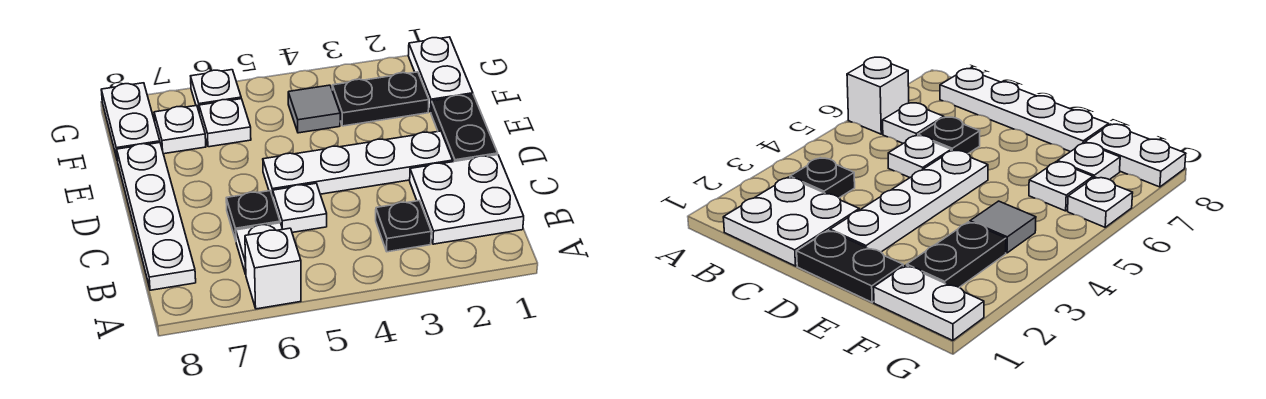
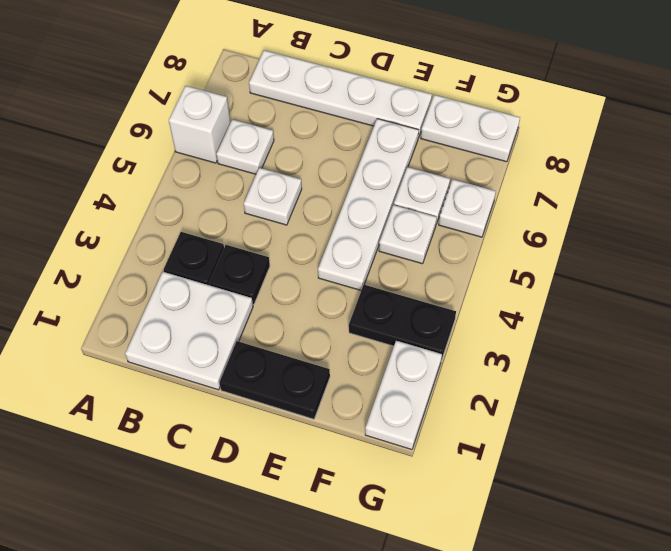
black plate C6 level 1 -> black plate C3 level 1
white plate D2:D5 level 1 -> white plate E4:E7 level 1
white plate F1:G1 level 1 -> white plate G1:G2 level 1
black plate F2:F3 level 1 -> black plate F3:G3 level 1
grey tile F4 level 1 -> none
white plate F7 level 1 -> white plate F5 level 1

